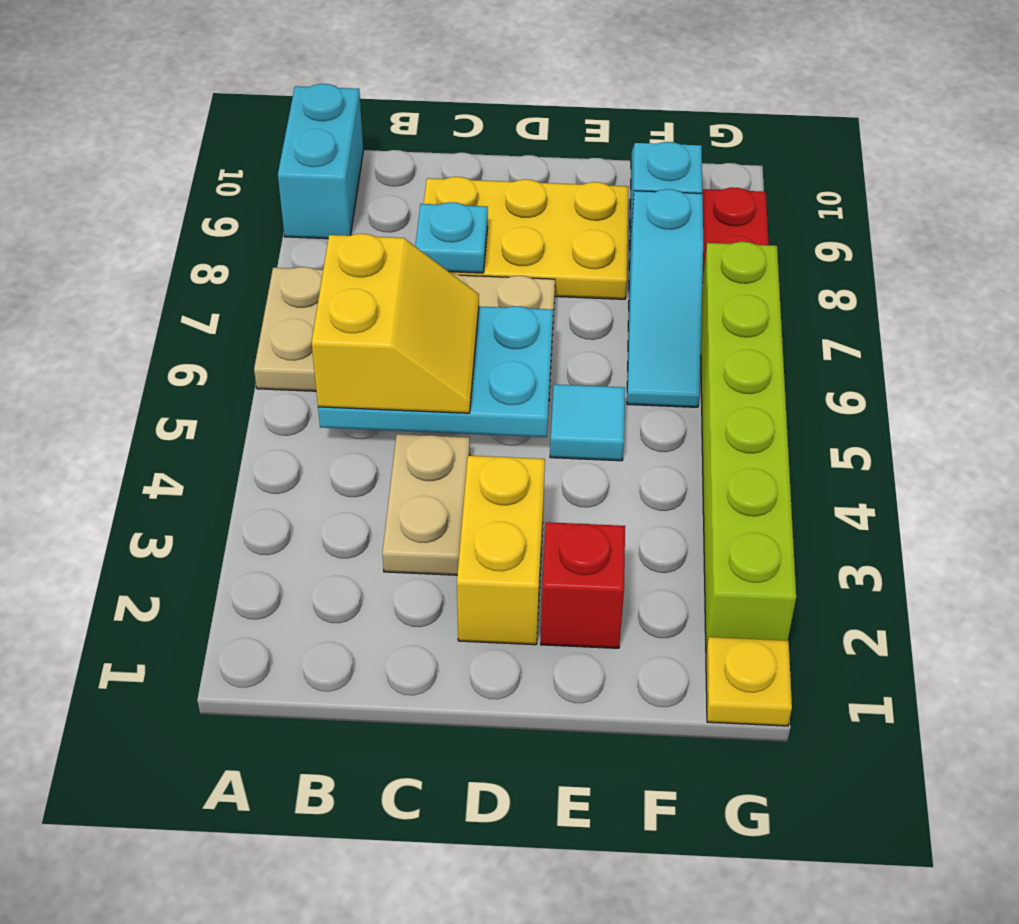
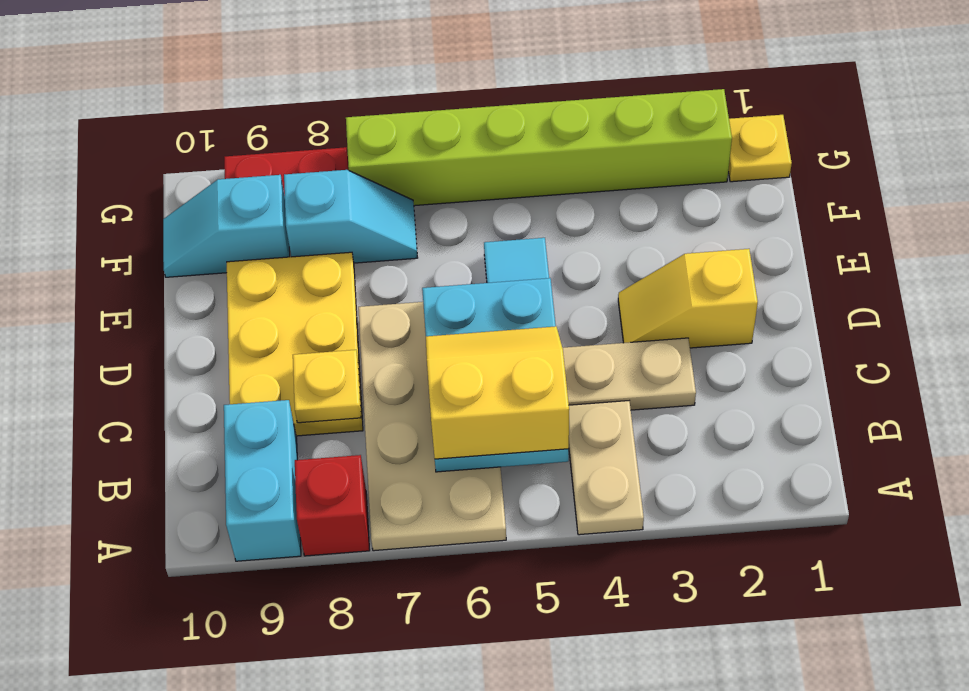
none -> tan plate A4:B4 level 1
cyan brick A9:A10 level 1 -> cyan brick A9:B9 level 1
cyan plate C8 level 2 -> yellow plate C8 level 2
yellow brick D2:D3 level 1 -> yellow slope D2:D3 level 1 top 2
red brick E2 level 1 -> red brick A8 level 1
cyan slope F6:F8 level 1 top 8 -> cyan slope F7:F8 level 1 top 8

